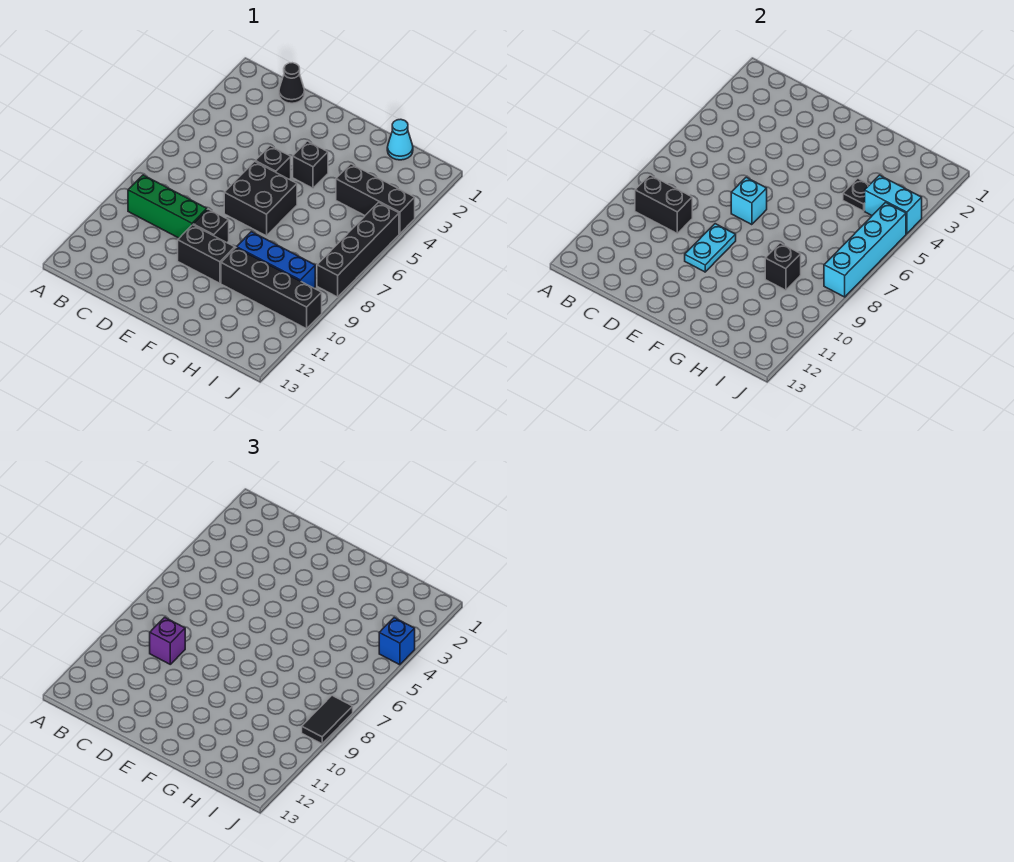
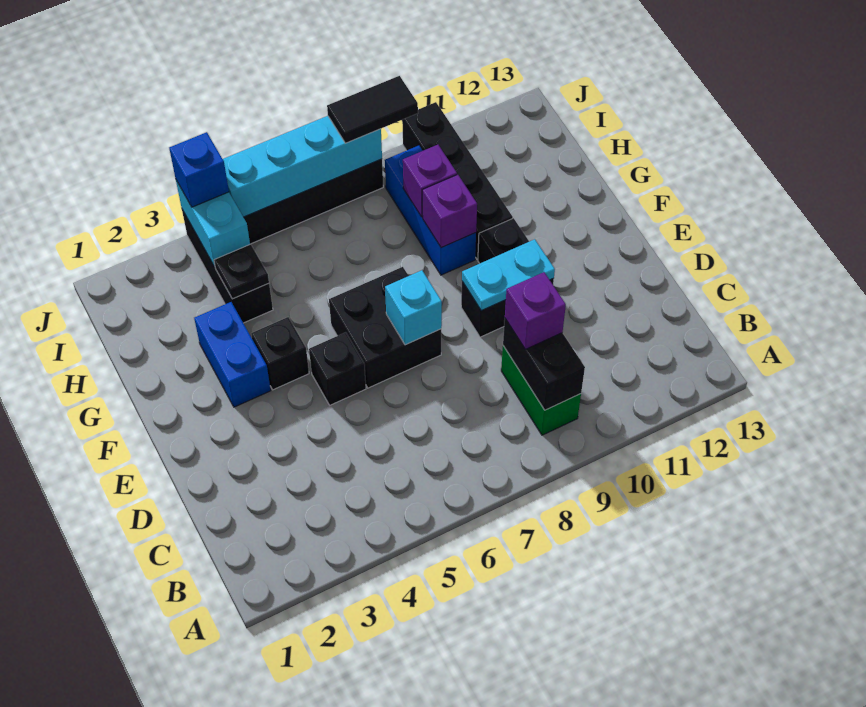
green brick B9:D9 level 1 -> green brick B9:C9 level 1
black cone C1 level 1 -> none
none -> blue brick F3:G3 level 1
none -> purple brick G9 level 2
cyan cone H1 level 1 -> none
black brick H9 level 2 -> purple brick H9 level 2

